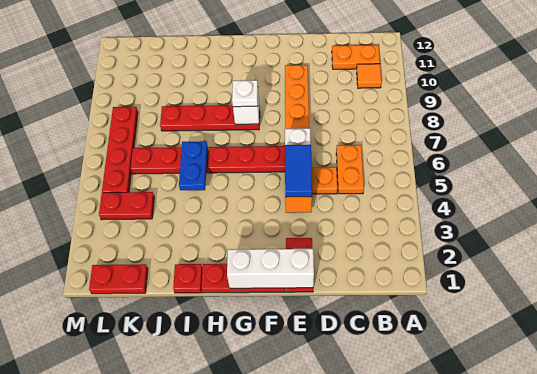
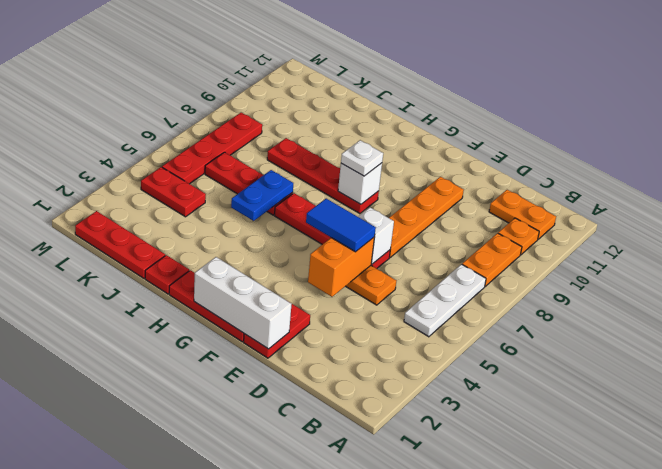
none -> white plate B5:B7 level 1
orange tile B10 level 1 -> orange plate B10 level 1
orange plate C5:C6 level 1 -> orange plate B8:B9 level 1
blue tile E4:E5 level 3 -> blue tile E5:F5 level 3
red plate K1:L1 level 1 -> red plate J1:L1 level 1

